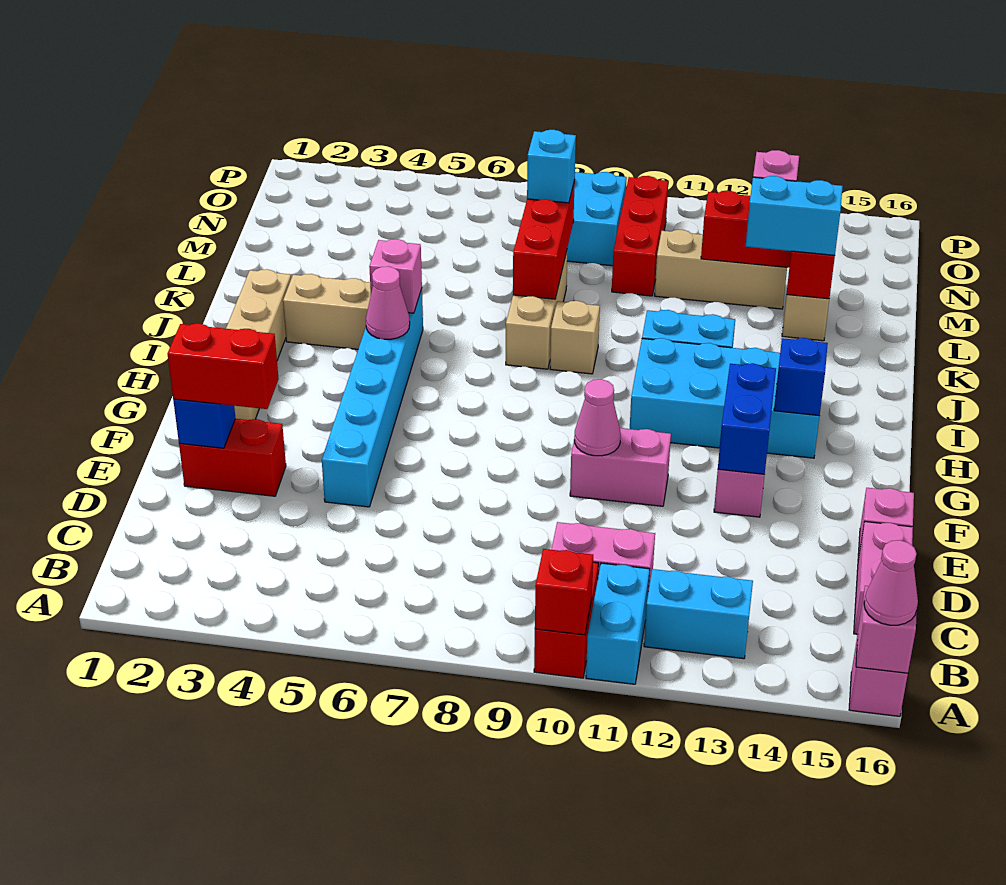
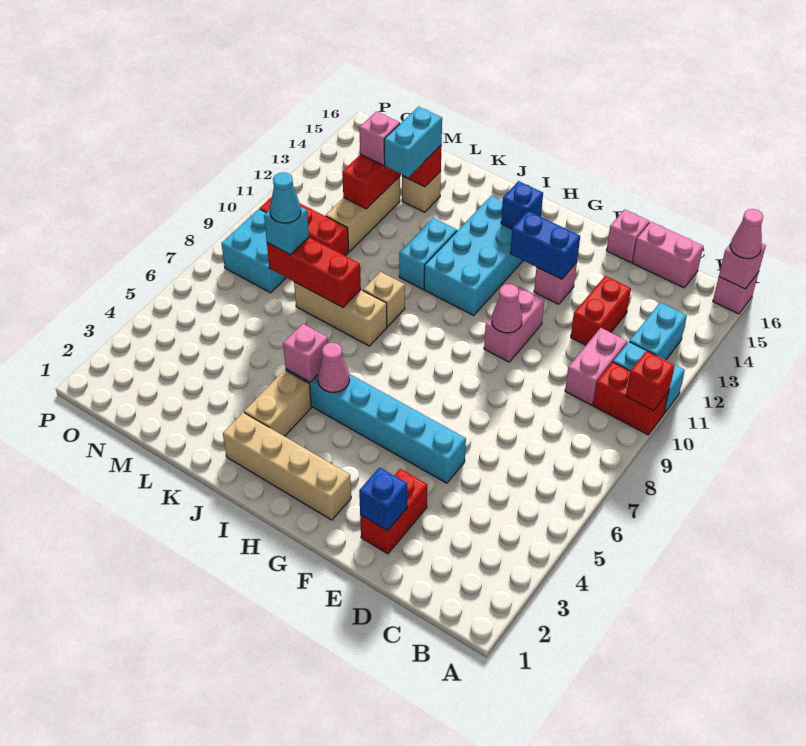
red brick E2:E3 level 3 -> red brick D12:D13 level 1
none -> cyan cone M8 level 4

